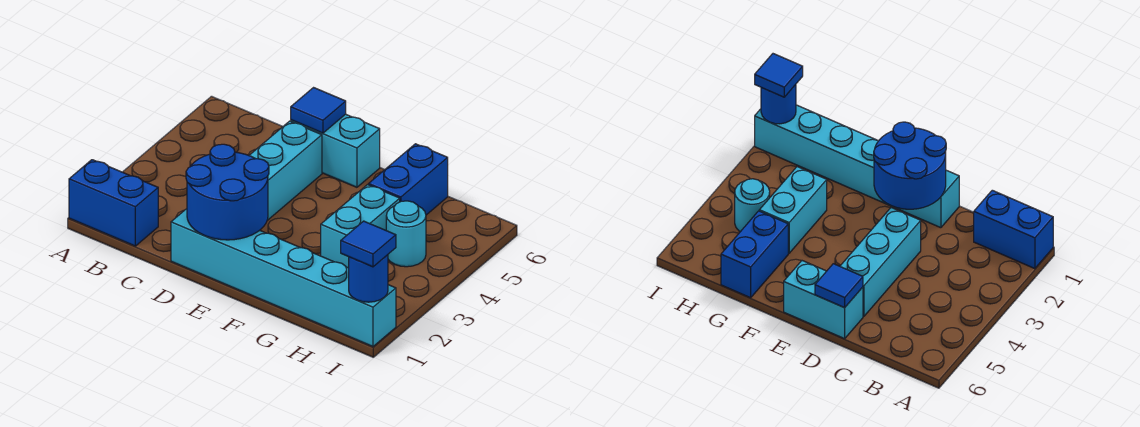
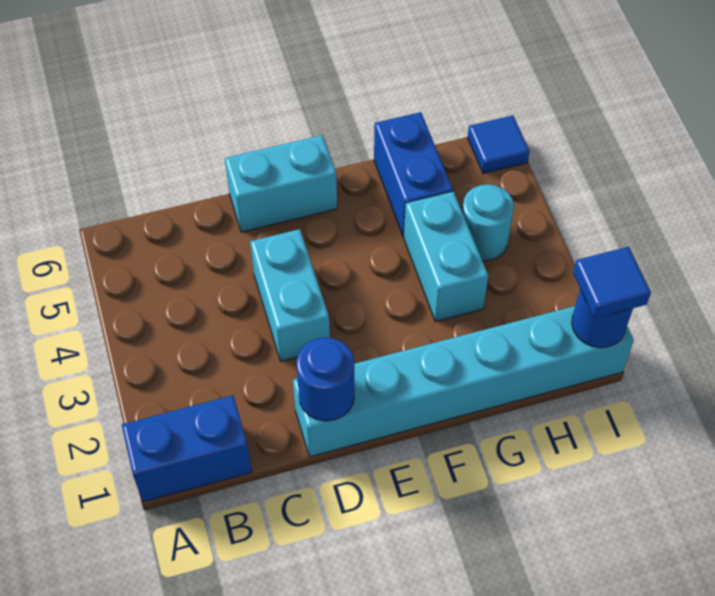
blue round brick D1:E2 level 2 -> blue round brick D1 level 2
cyan brick D3:D5 level 1 -> cyan brick D3:D4 level 1
blue tile D6 level 2 -> blue tile I6 level 1

